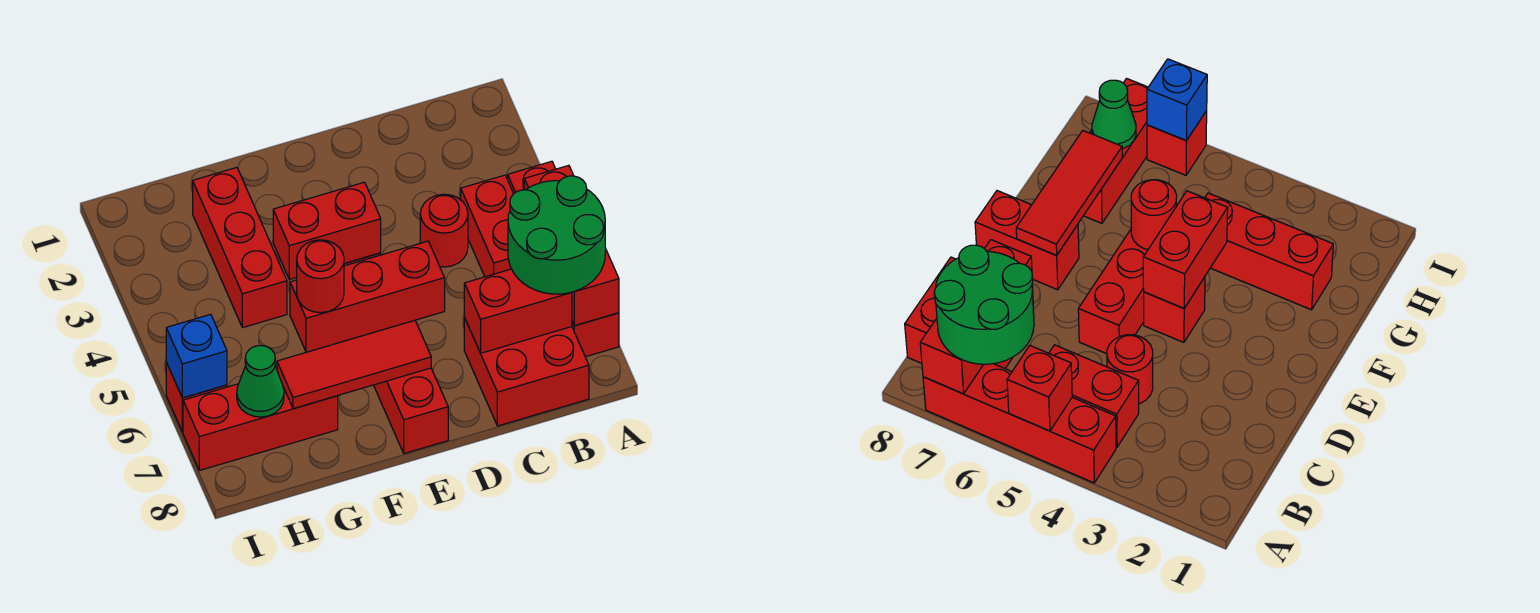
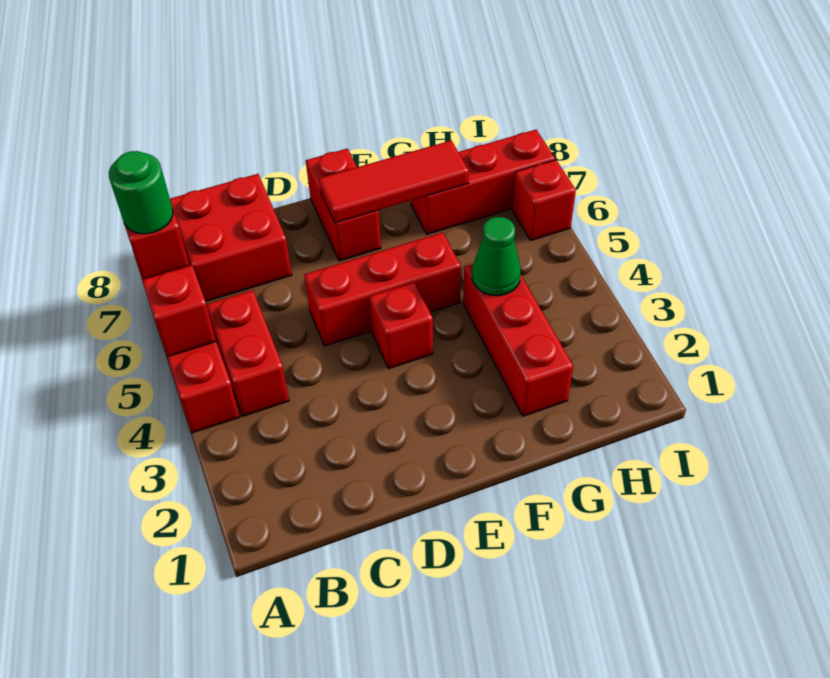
green round brick A6:B7 level 3 -> green round brick A7 level 3
red brick B7:C7 level 2 -> none
red round brick C4 level 1 -> none
red brick E4:F4 level 2 -> none
red round brick F5 level 2 -> none
green cone H7 level 2 -> green cone G4 level 2
blue brick I6 level 2 -> none

